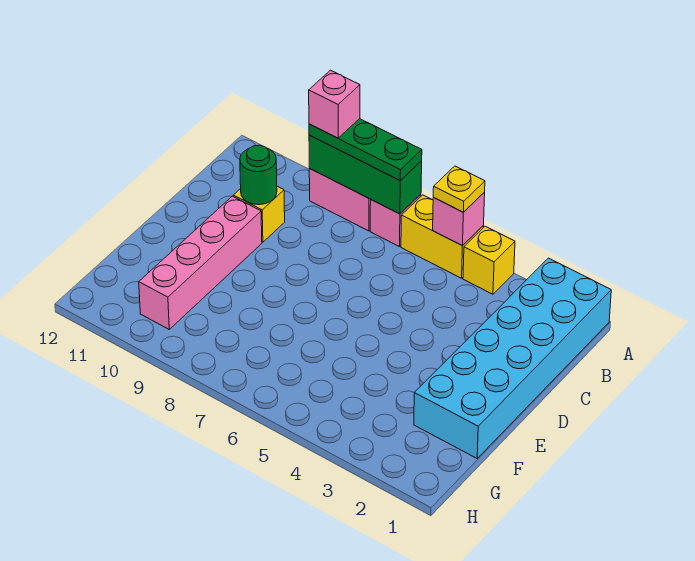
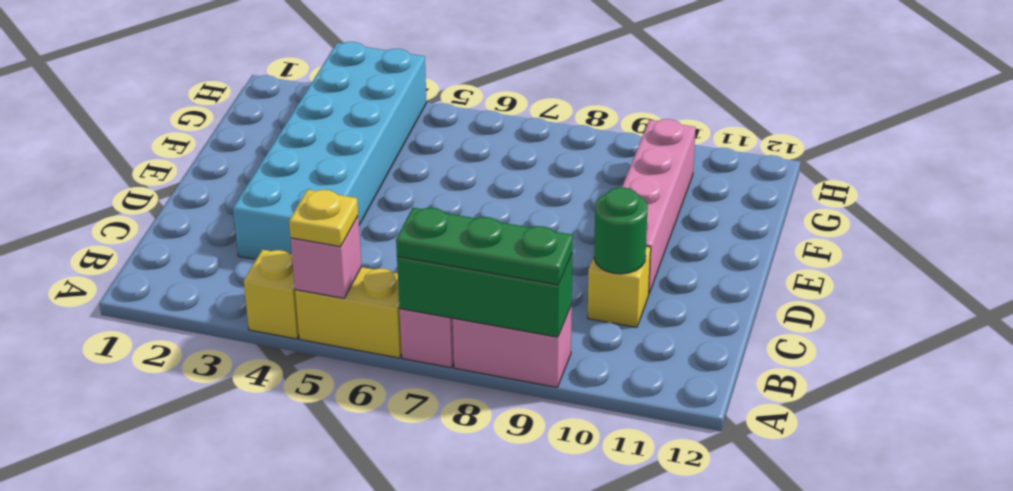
cyan brick A1:F2 level 1 -> cyan brick C3:H4 level 1
pink brick A9 level 4 -> none

